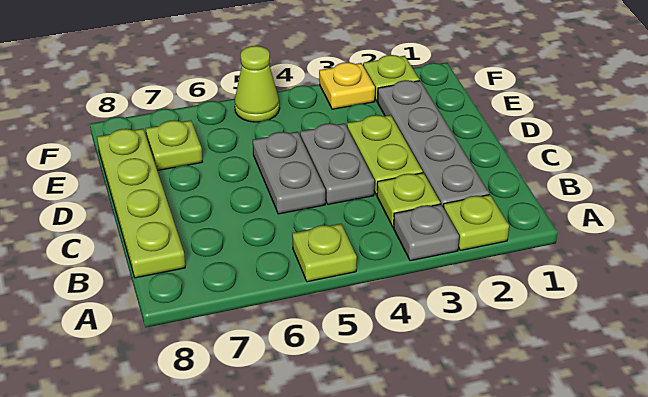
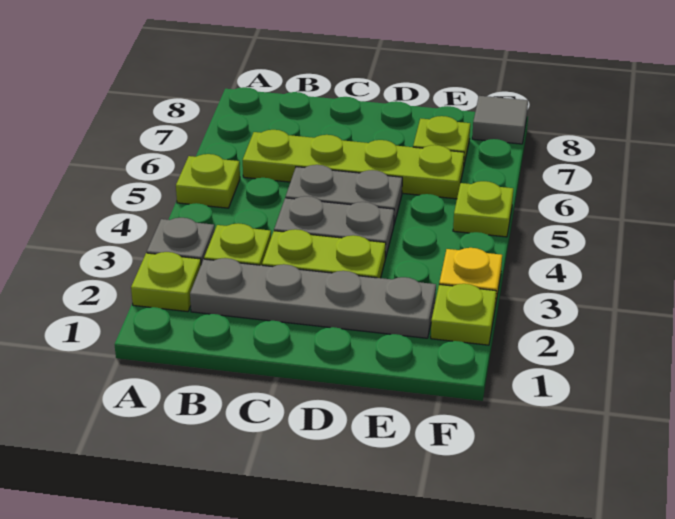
lime plate B8:E8 level 1 -> lime plate B6:E6 level 1
lime cone F5 level 1 -> lime plate F5 level 1
none -> grey tile F8 level 1

